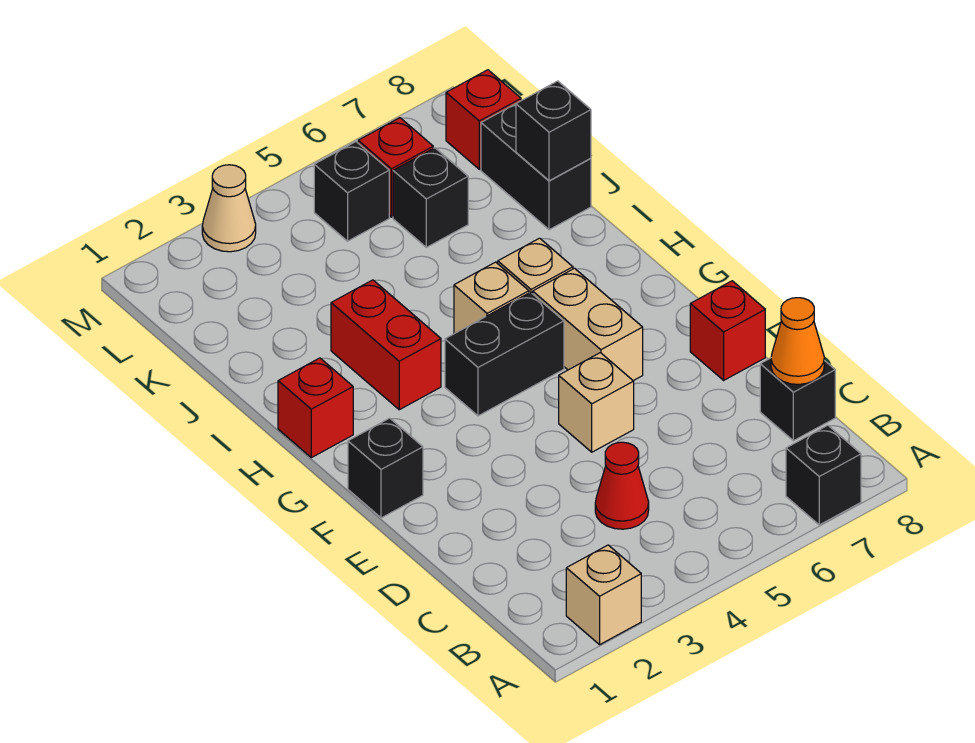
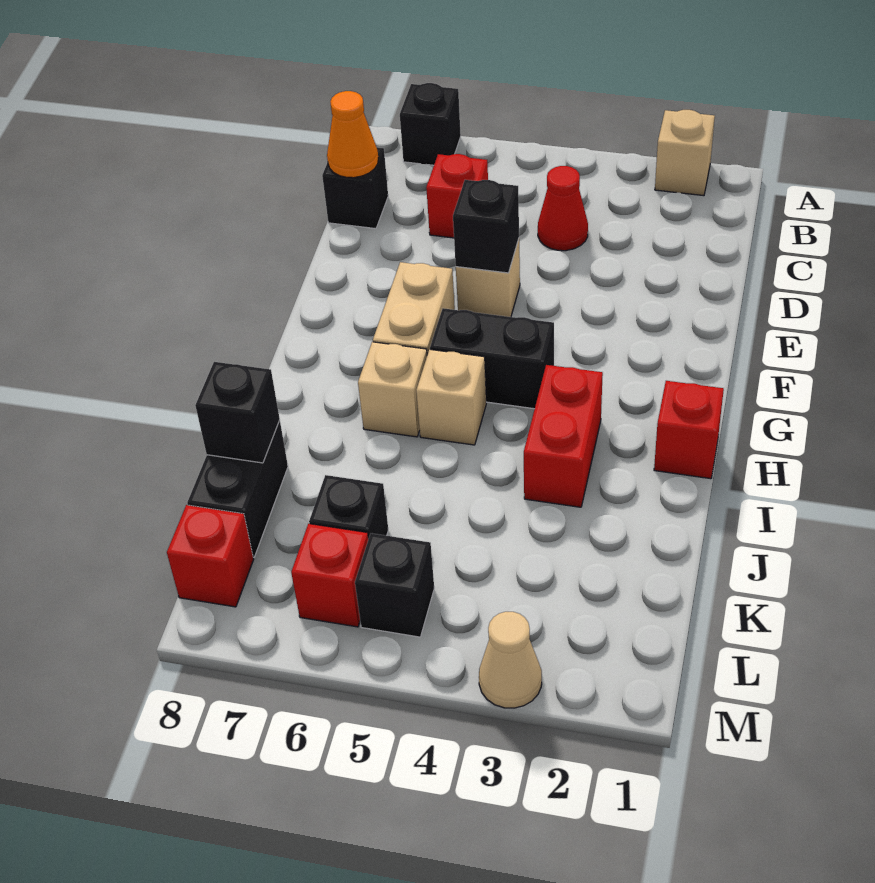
red brick E8 level 1 -> red brick C6 level 1
black brick F1 level 1 -> black brick E5 level 2

